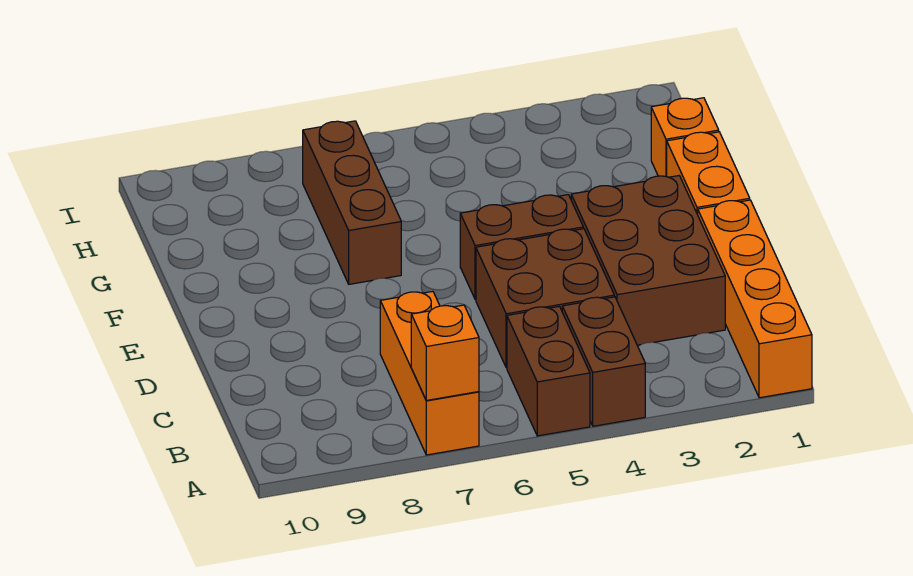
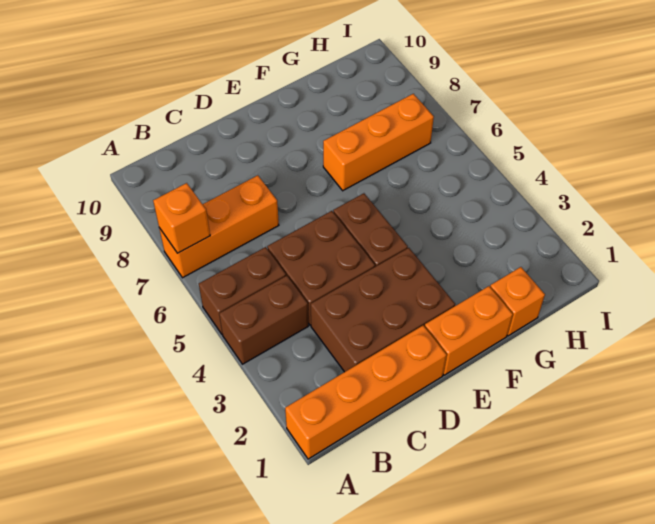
brown brick F7:H7 level 1 -> orange brick F7:H7 level 1

